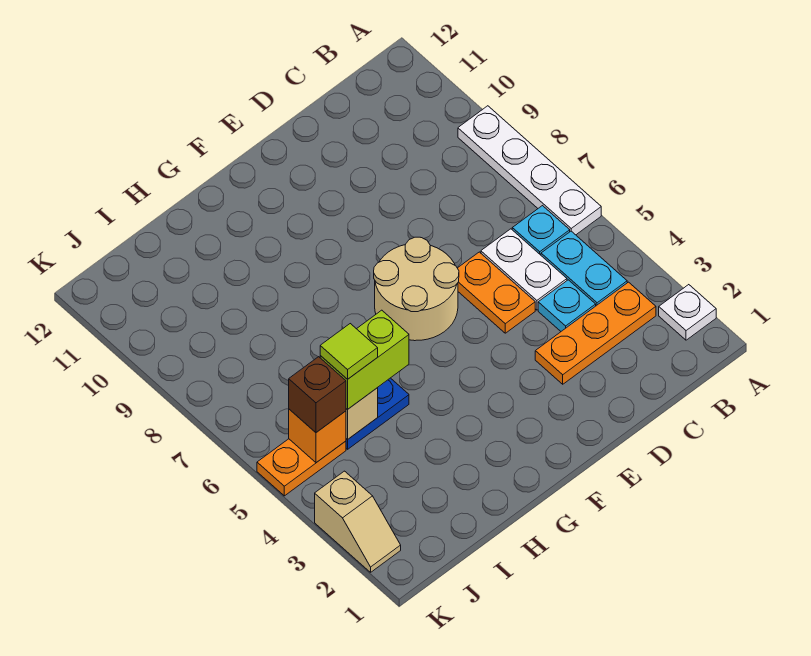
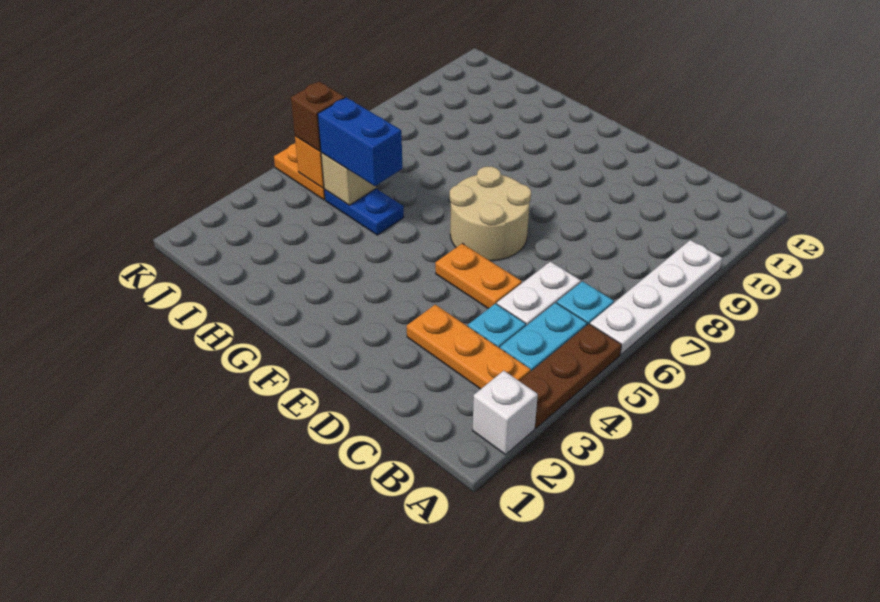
white plate A2 level 1 -> white brick A2 level 1
none -> brown plate A3:A5 level 1
orange plate D5:D6 level 1 -> orange plate D5:E5 level 1
lime brick H5:I5 level 3 -> blue brick H5:I5 level 3
lime tile I5 level 4 -> none
tan slope K2:K3 level 1 top 3 -> none

